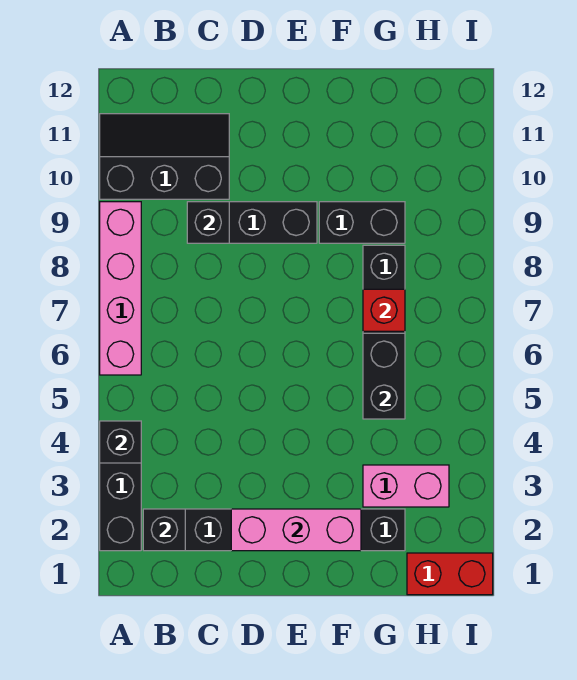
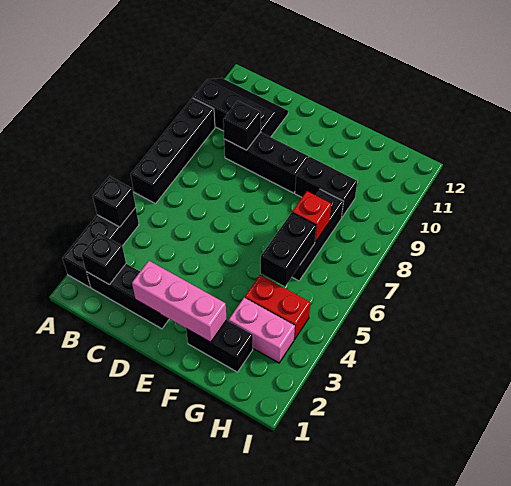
pink brick A6:A9 level 1 -> black brick A6:A9 level 1
red brick H1:I1 level 1 -> red brick G4:H4 level 1

